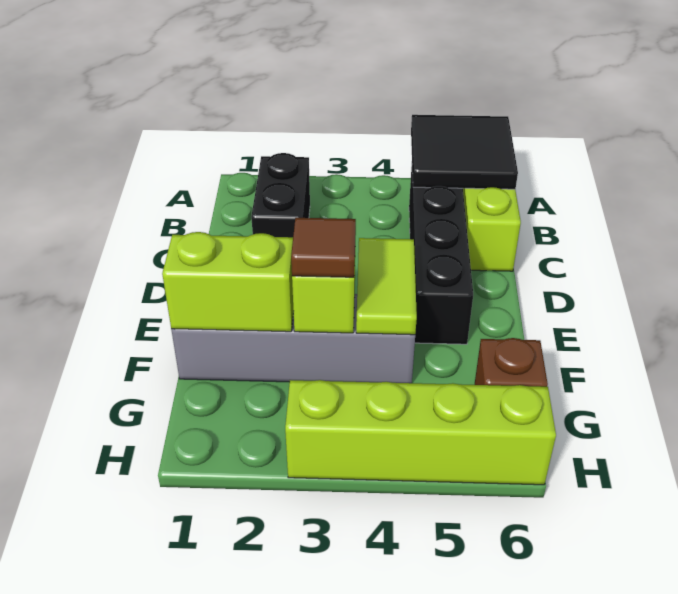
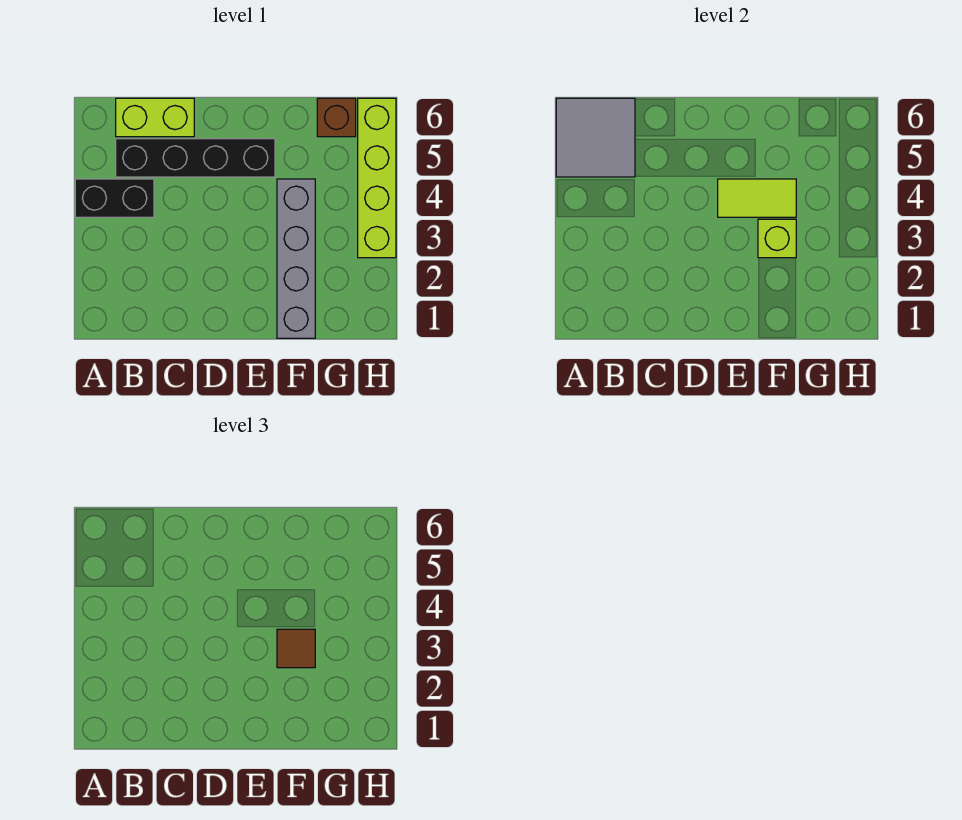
black tile A5:B6 level 2 -> grey tile A5:B6 level 2
black brick B2:C2 level 1 -> black brick A4:B4 level 1
lime brick F1:F2 level 2 -> none

